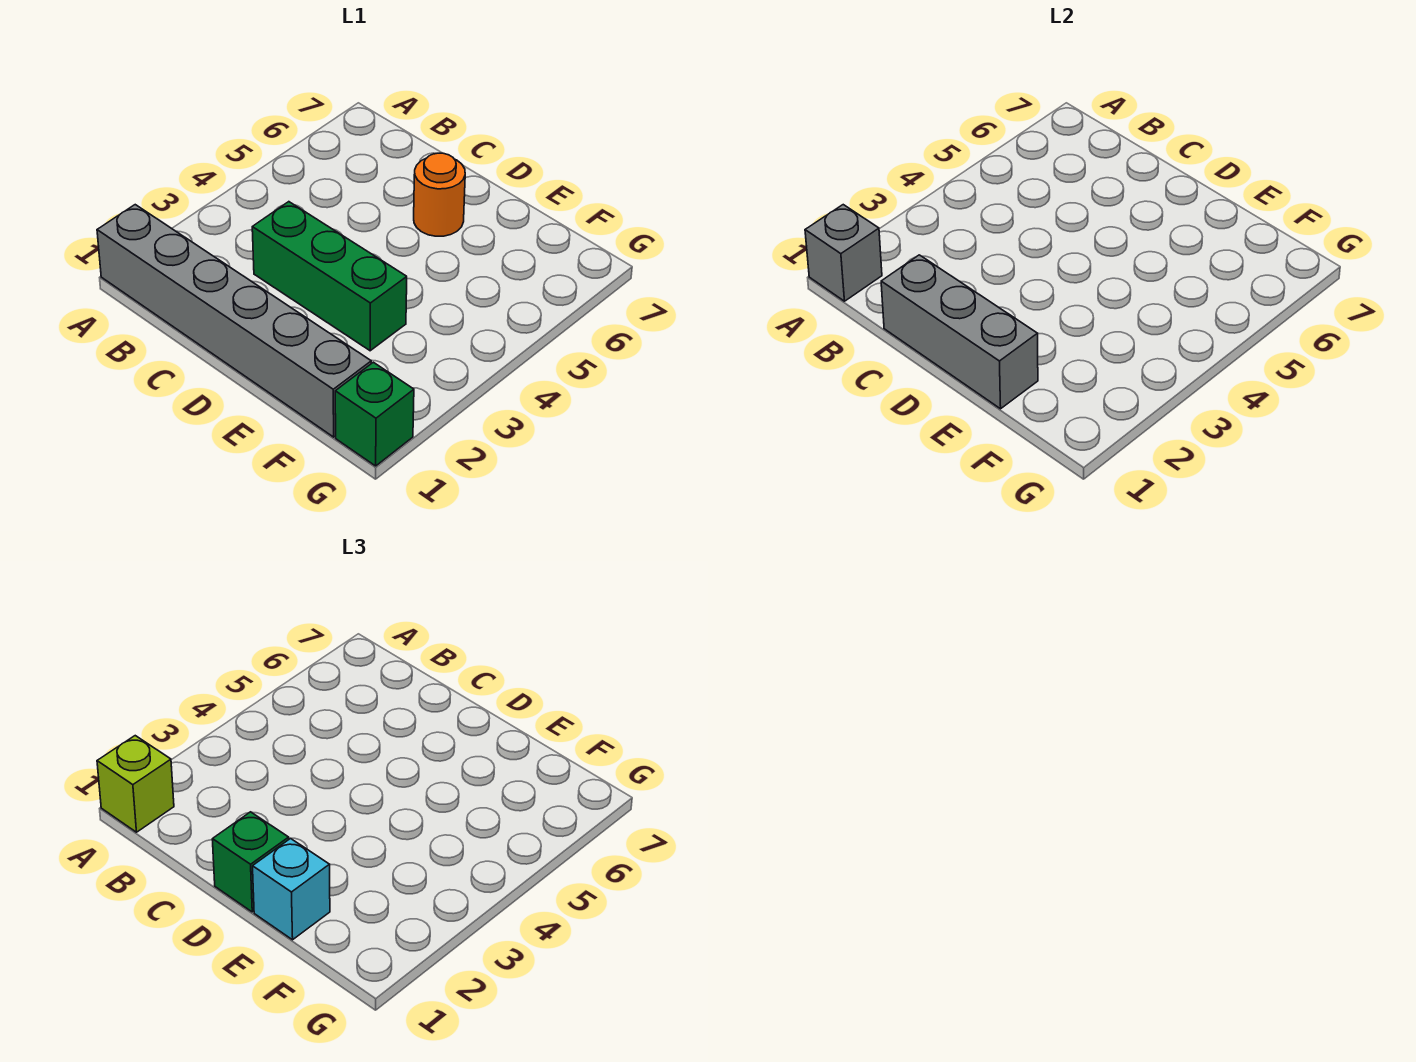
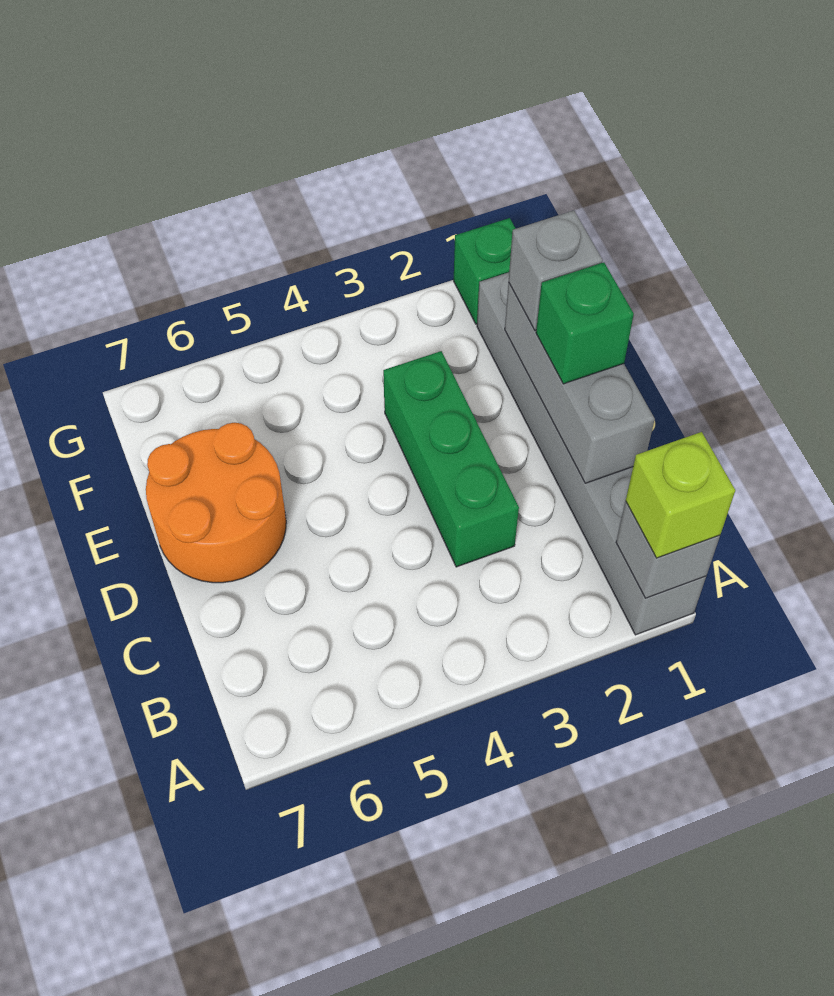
orange round brick D6 level 1 -> orange round brick D6:E7 level 1
cyan brick E1 level 3 -> grey brick E1 level 3

